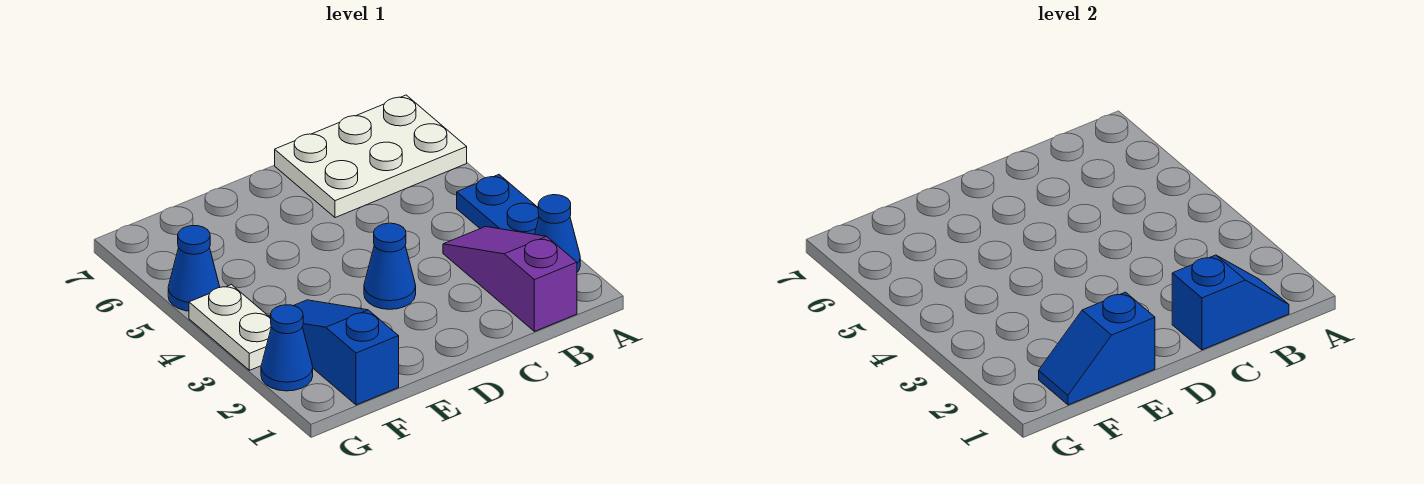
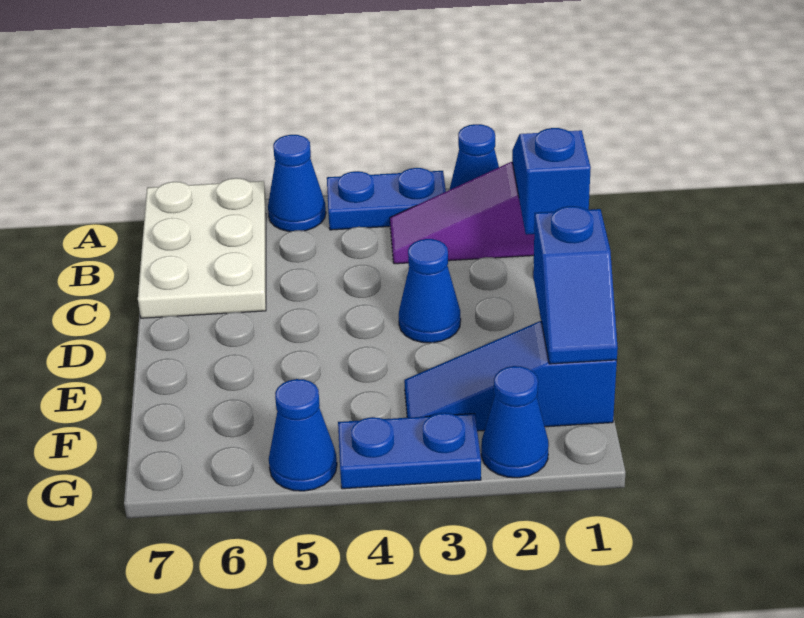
none -> blue cone A5 level 1
white plate G3:G4 level 1 -> blue plate G3:G4 level 1

